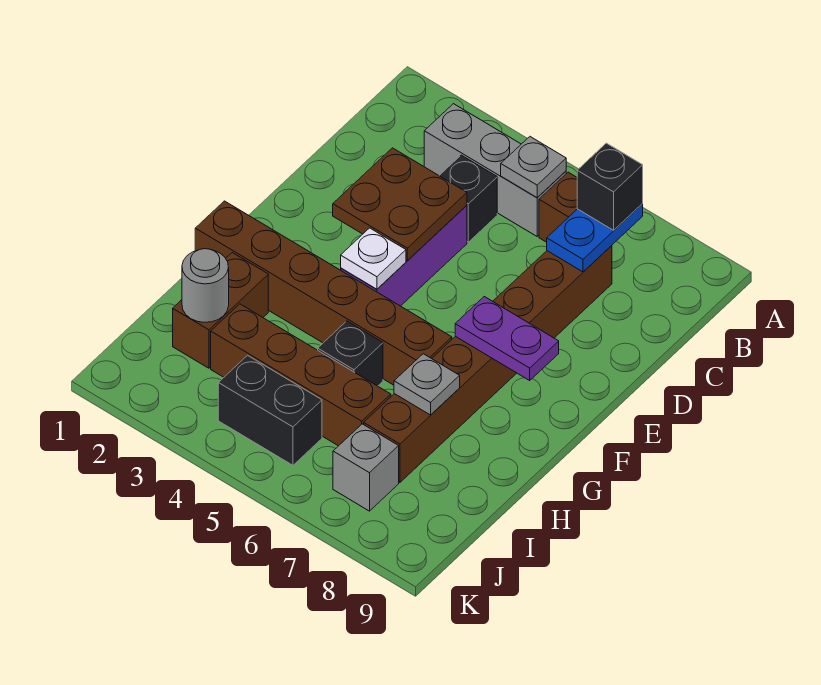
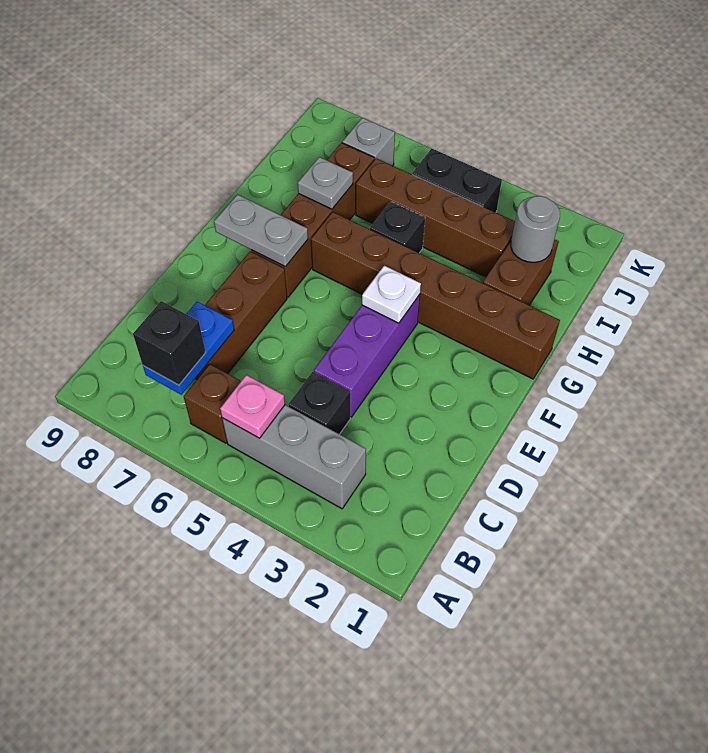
grey plate B5 level 2 -> pink plate B5 level 2
brown plate D3:E4 level 2 -> none
purple plate F7:F8 level 2 -> grey plate F7:F8 level 2

